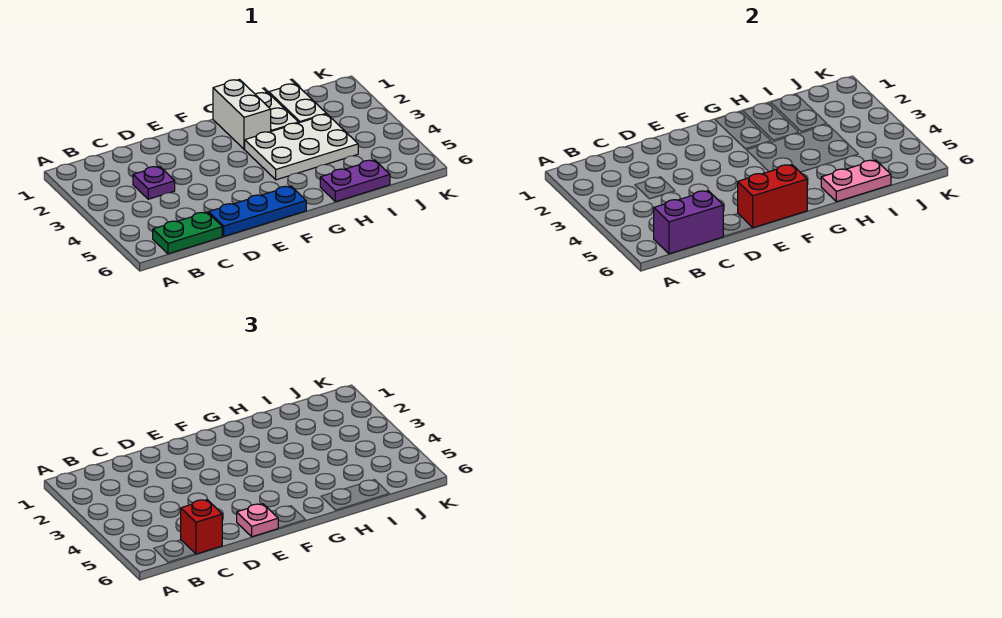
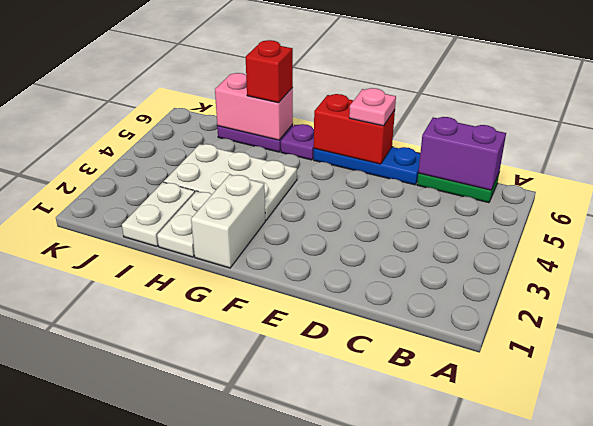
purple plate C3 level 1 -> purple plate G6 level 1
red brick C6 level 3 -> red brick H6 level 3
pink plate H6:I6 level 2 -> pink brick H6:I6 level 2

